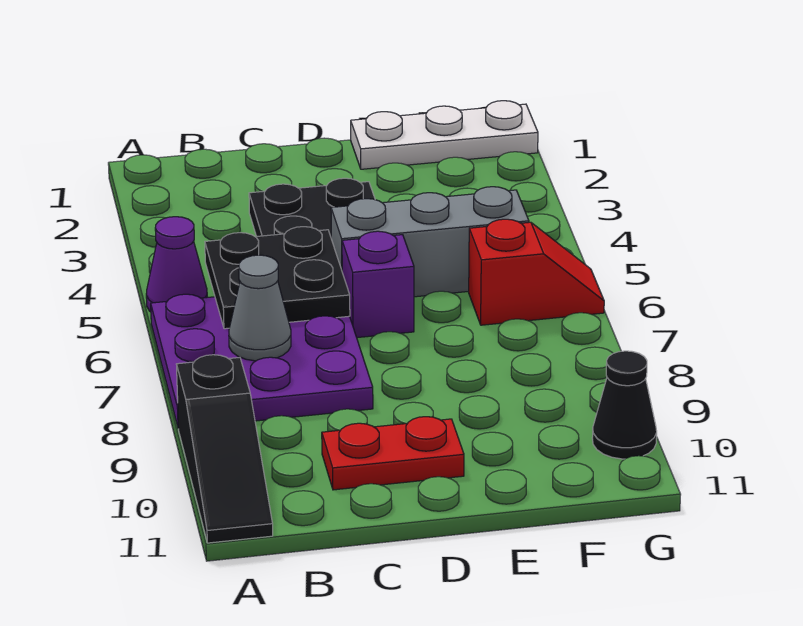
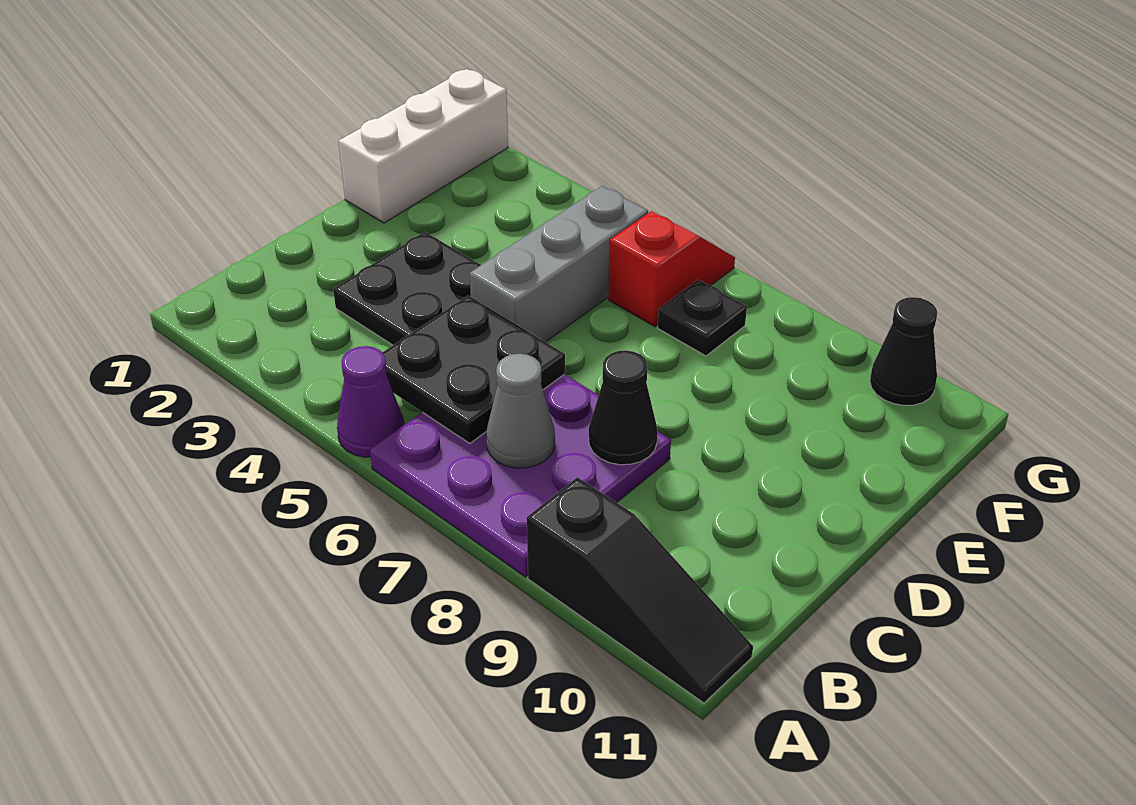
none -> black cone C8 level 2
red plate C10:D10 level 1 -> none
purple brick D6 level 1 -> none
white plate E1:G1 level 1 -> white brick E1:G1 level 1
none -> black plate F7 level 1

